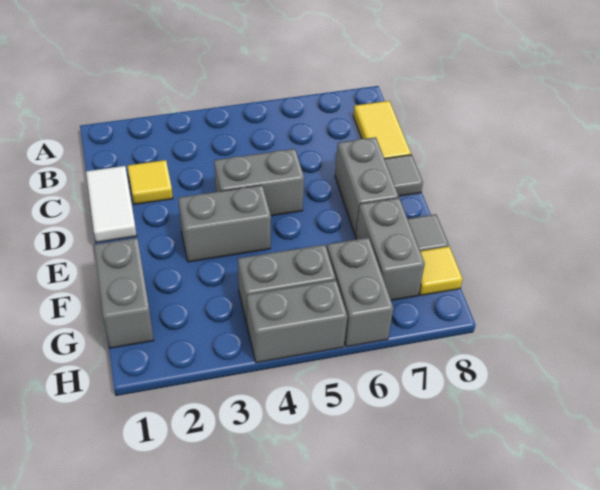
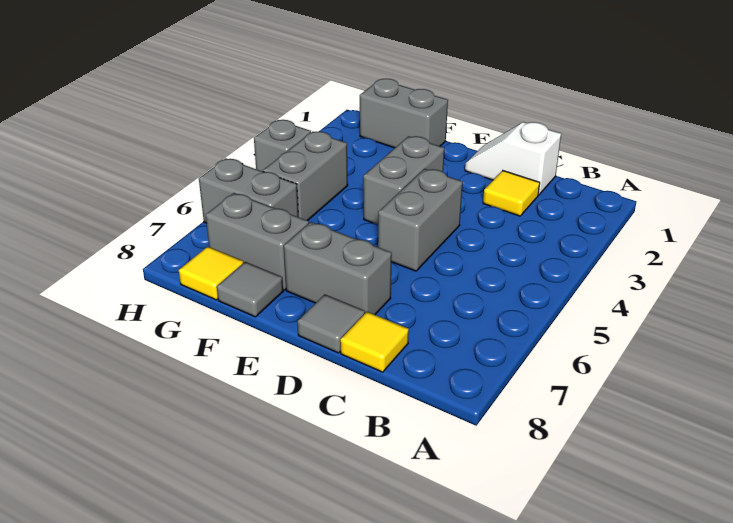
yellow tile B8:C8 level 1 -> yellow tile C8 level 1
white tile C1:D1 level 1 -> white slope C1:D1 level 1 top C
grey brick H4:H5 level 1 -> grey brick H4 level 1

